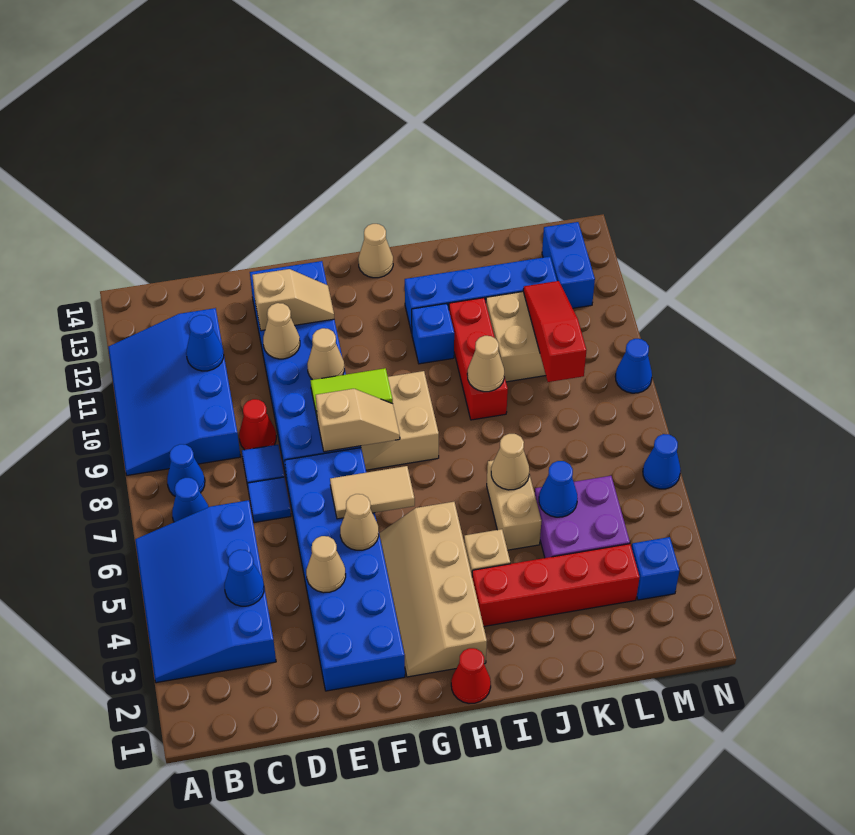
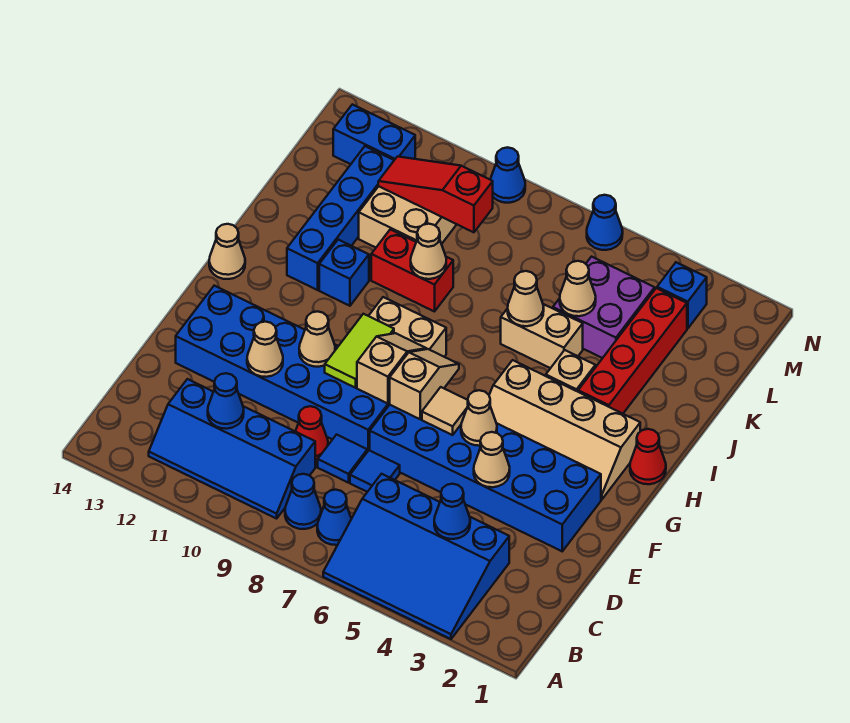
blue slope A9:C12 level 1 top C -> blue slope B9:C12 level 1 top C
tan slope E12:F12 level 2 top E -> tan slope F7:G7 level 2 top F
tan tile F6:G6 level 2 -> tan tile F6 level 2
red brick J9:J11 level 1 -> red brick J9:J10 level 1
blue cone K5 level 2 -> tan cone K5 level 2

